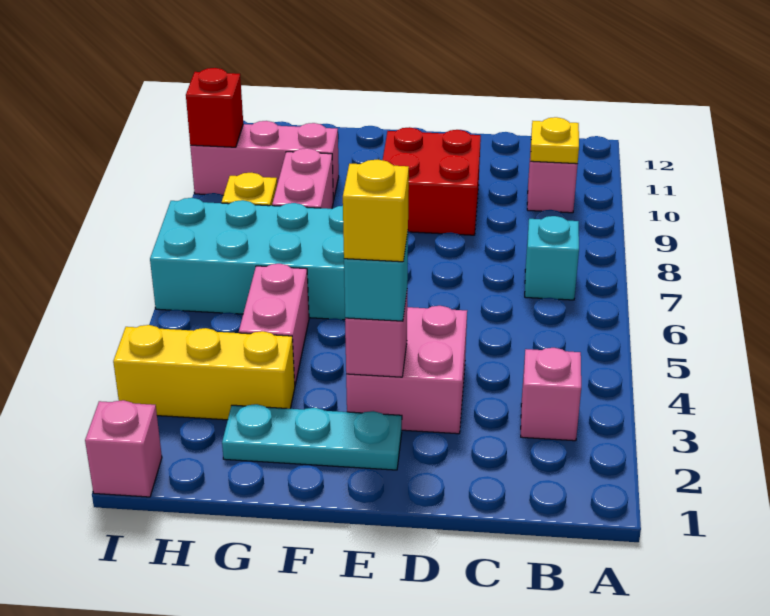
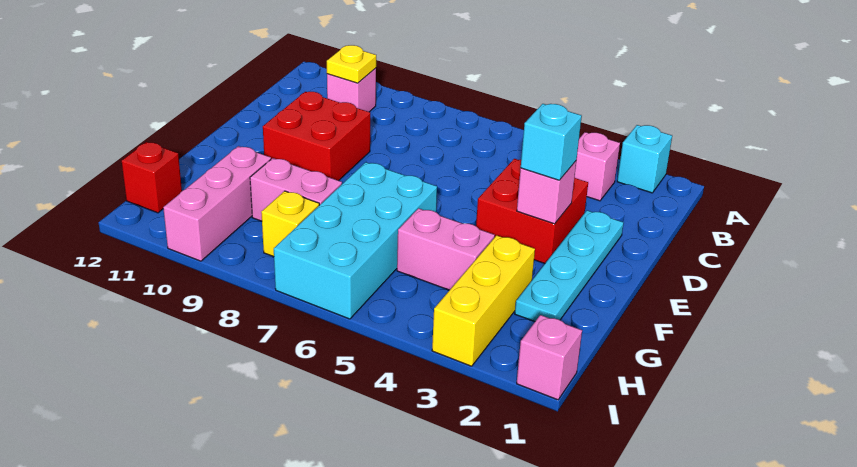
cyan brick B7 level 1 -> cyan brick A2 level 1
pink brick D3:E4 level 1 -> red brick D3:E4 level 1
cyan plate E2:G2 level 1 -> cyan plate D2:G2 level 1
yellow brick E3 level 4 -> none
red brick I10 level 2 -> red brick H12 level 1

